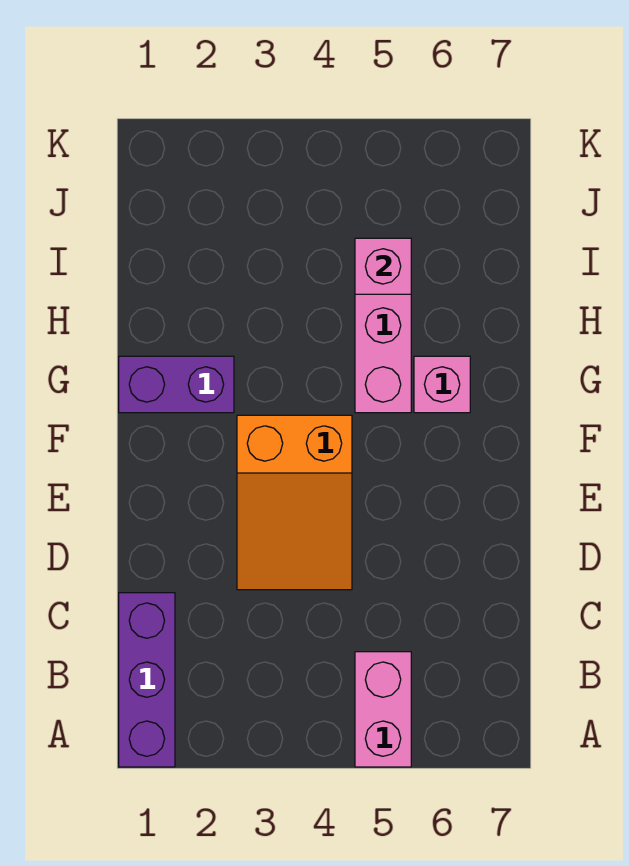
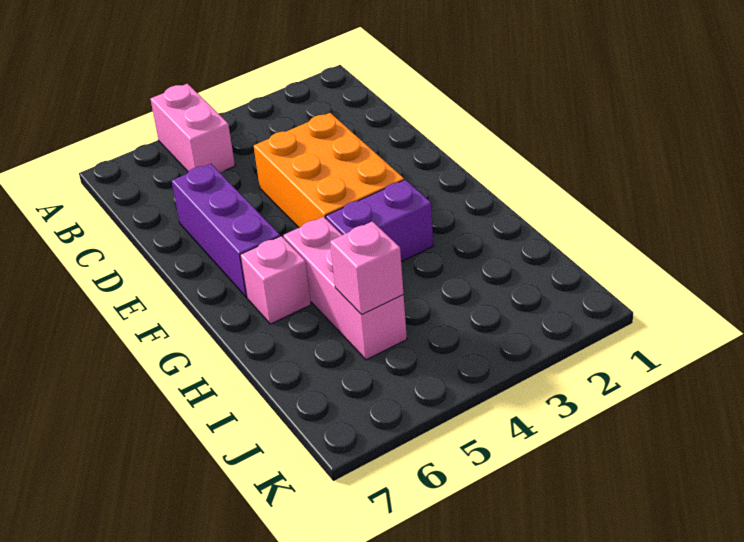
purple brick A1:C1 level 1 -> purple brick D6:F6 level 1
orange slope D3:F4 level 1 top F -> orange brick D3:F4 level 1
purple brick G1:G2 level 1 -> purple brick G3:G4 level 1

